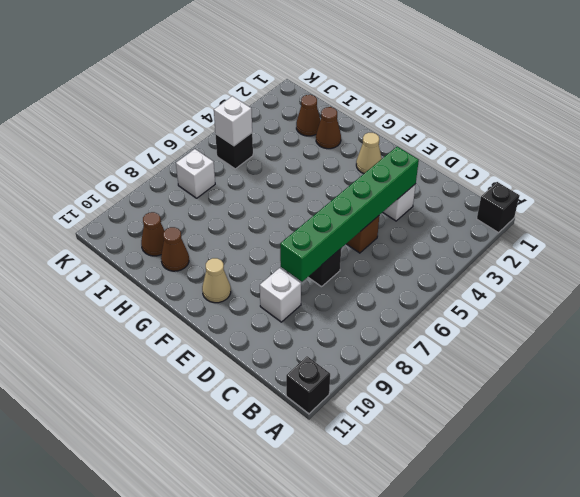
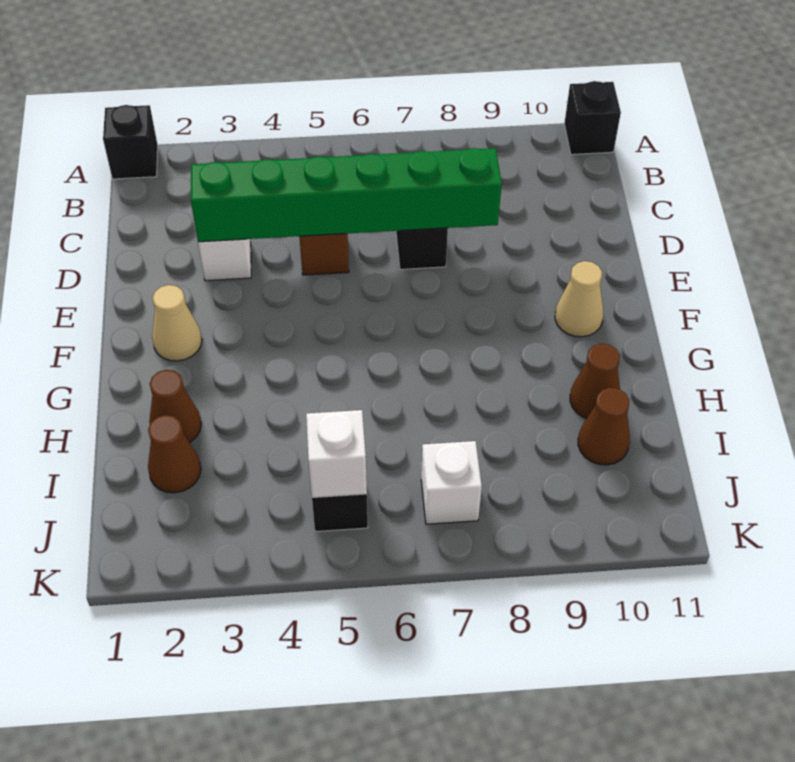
white brick D9 level 1 -> none

